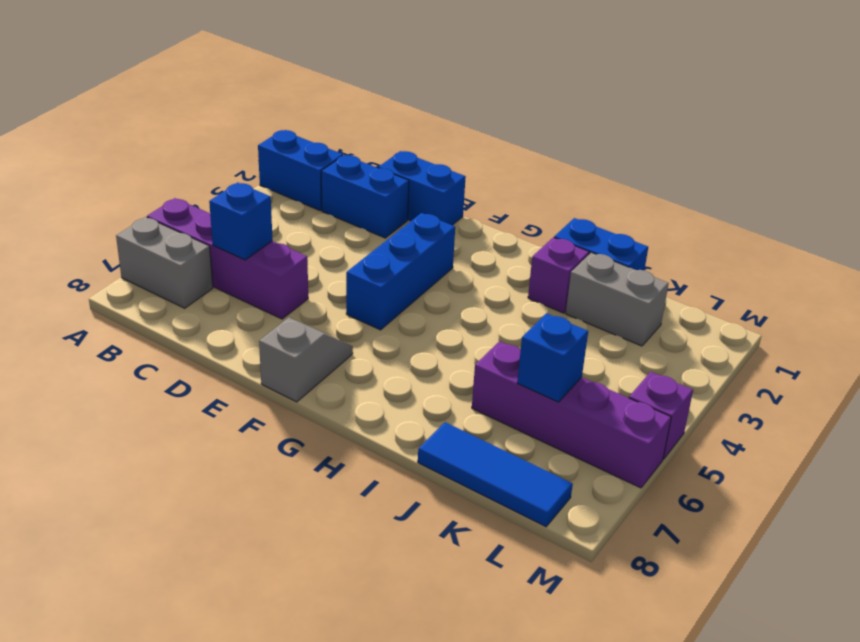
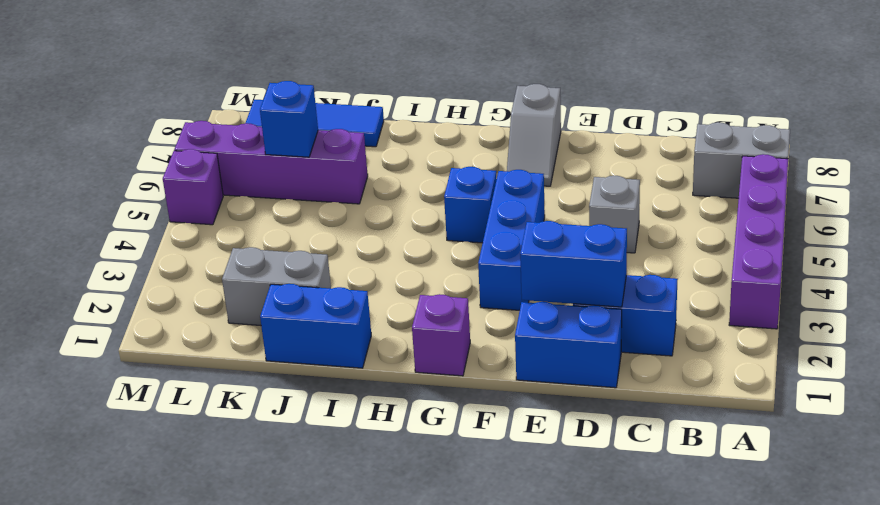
blue brick A2:B2 level 1 -> blue brick D2:E2 level 2
purple brick A6:D6 level 1 -> purple brick A3:A6 level 1
blue brick C6 level 2 -> blue brick G5 level 1
none -> grey brick D5 level 1
purple brick I2 level 1 -> purple brick G1 level 1

